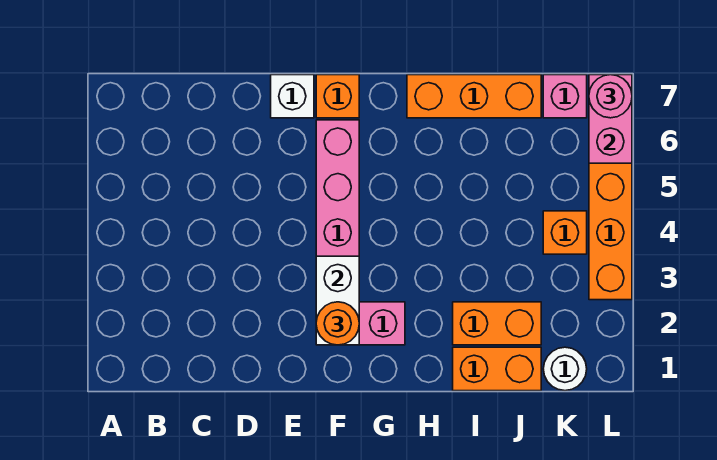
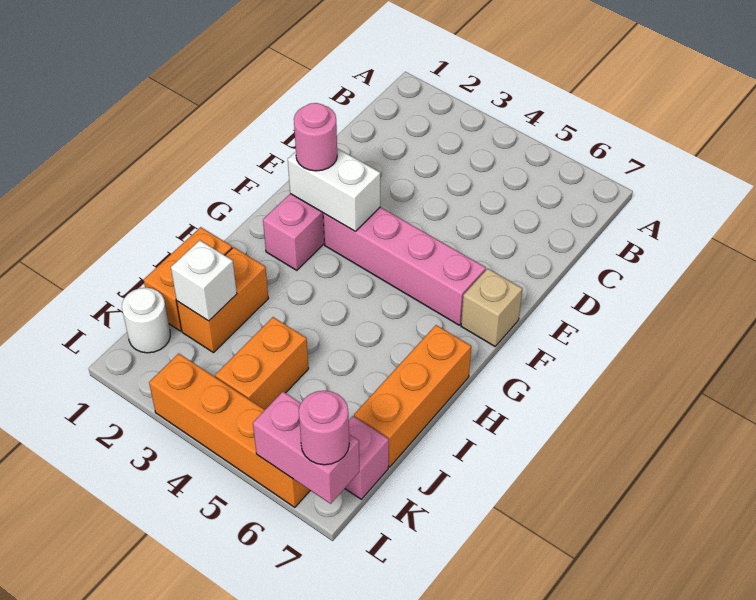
white brick E7 level 1 -> white brick J2 level 2
orange round brick F2 level 3 -> pink round brick F2 level 3
orange brick F7 level 1 -> tan brick F7 level 1
orange brick K4 level 1 -> orange brick J4:K4 level 1

